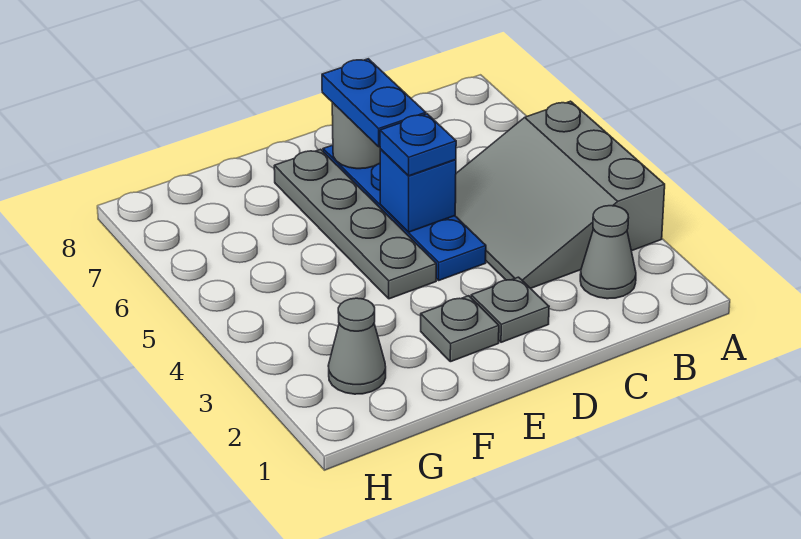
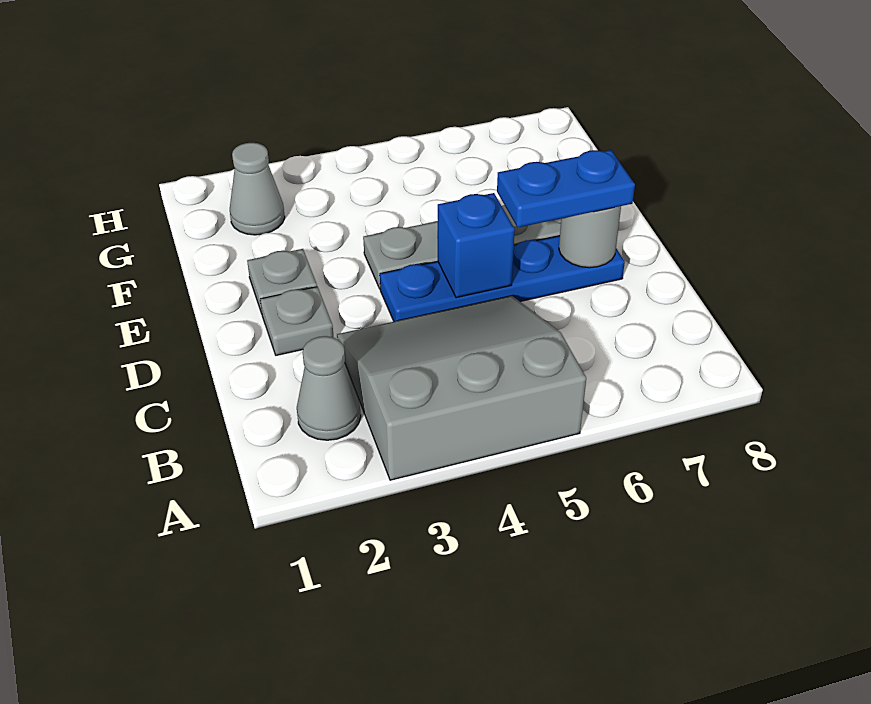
blue plate D5 level 3 -> none

